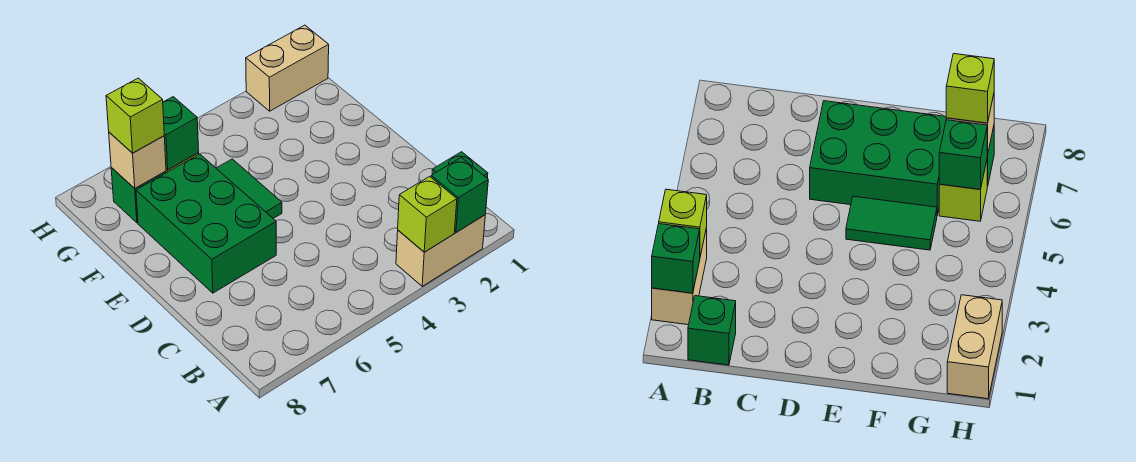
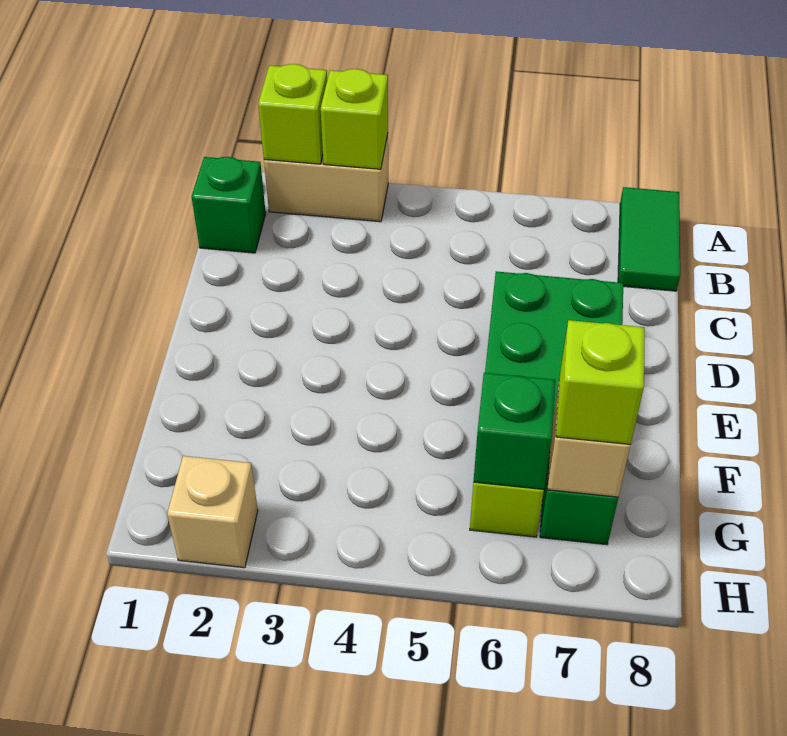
green brick A2 level 2 -> lime brick A2 level 2
green tile E5:F5 level 1 -> green tile A8:B8 level 1
tan brick H1:H2 level 1 -> tan brick H2 level 1

